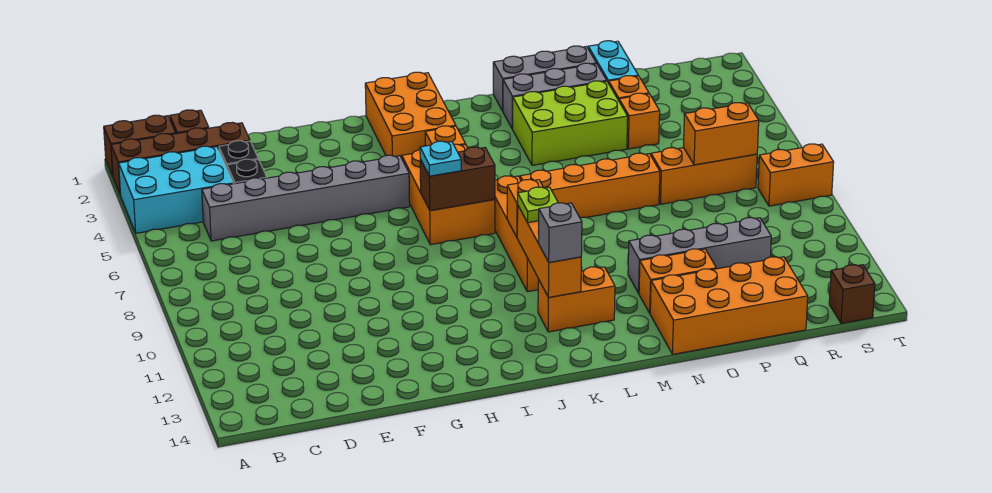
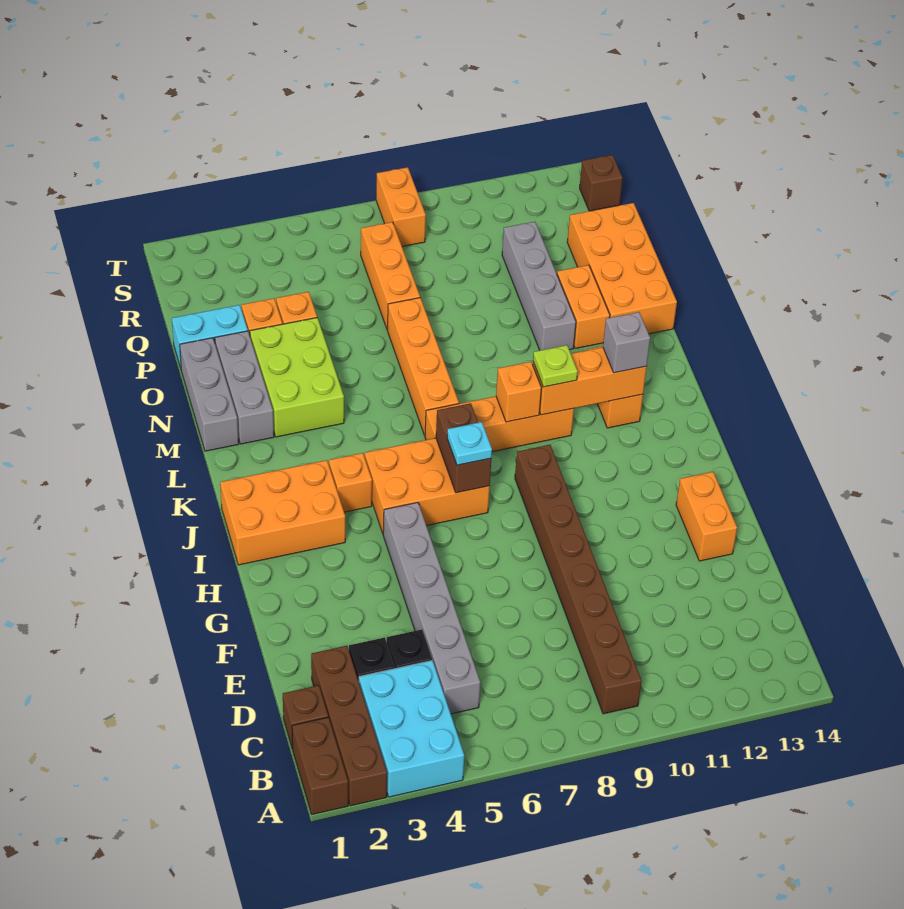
none -> brown brick B9:I9 level 1
orange brick Q7:R7 level 2 -> orange brick F13:G13 level 1

